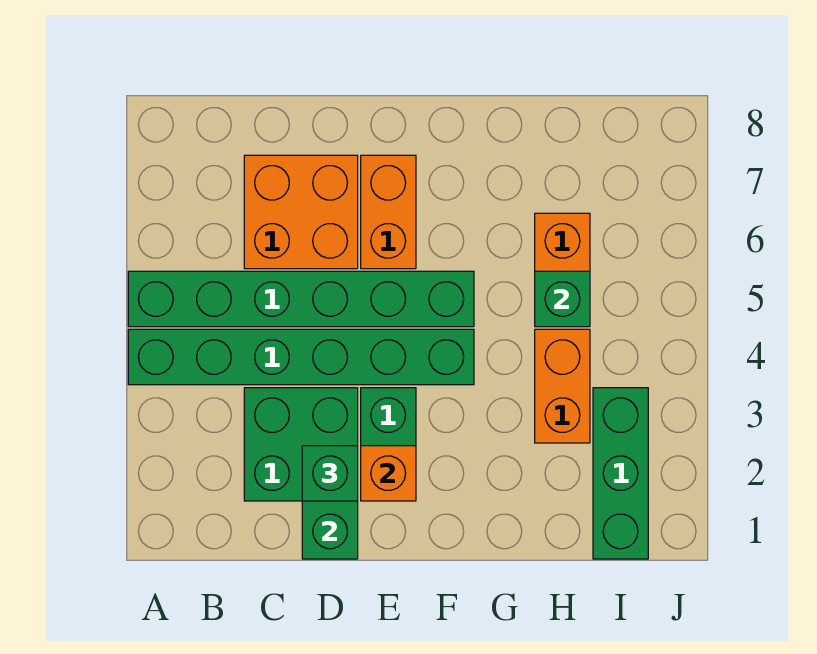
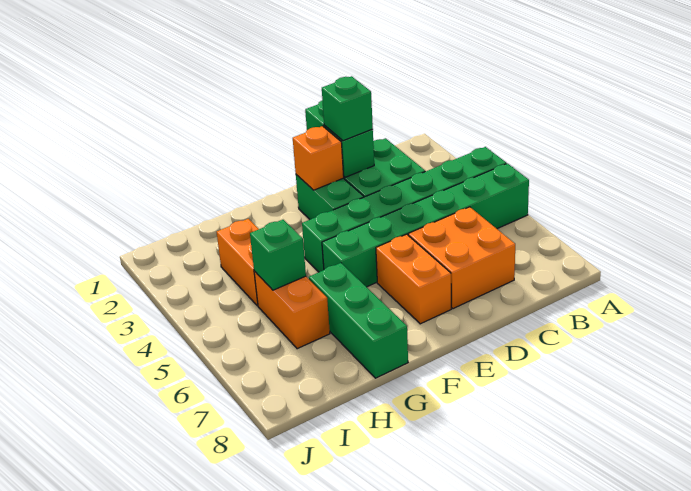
green brick I1:I3 level 1 -> green brick G6:G8 level 1

